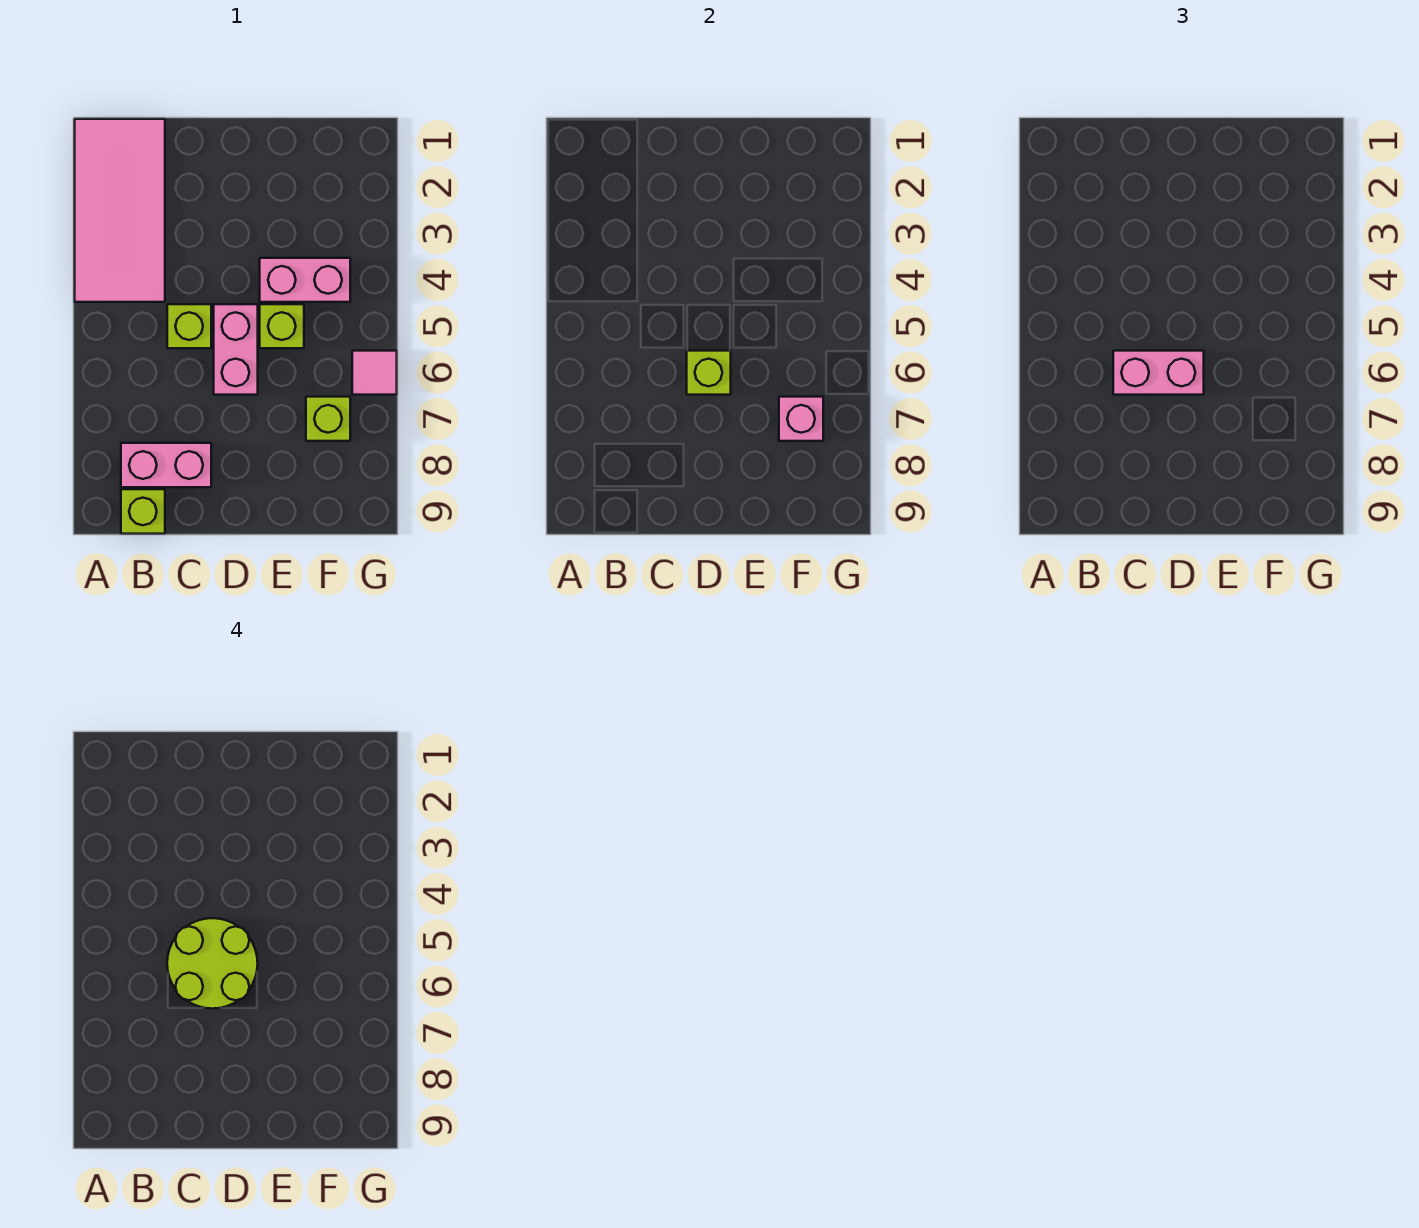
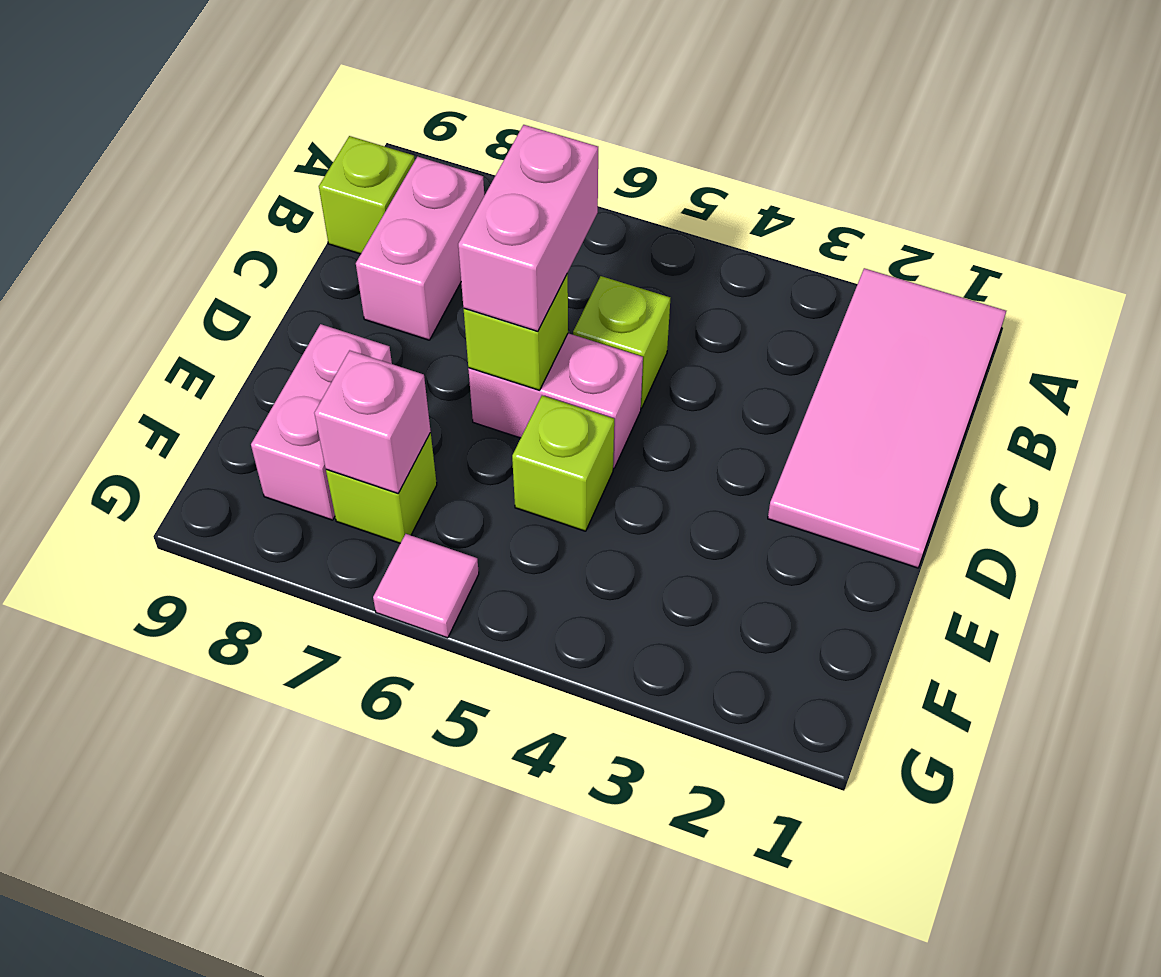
pink tile A1:B4 level 1 -> pink tile A1:D2 level 1
lime round brick C5:D6 level 4 -> none
pink brick E4:F4 level 1 -> pink brick E8:F8 level 1

